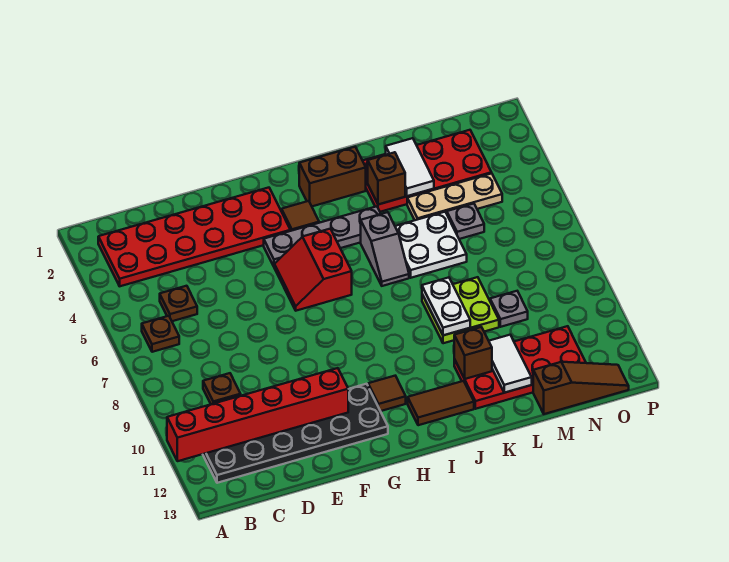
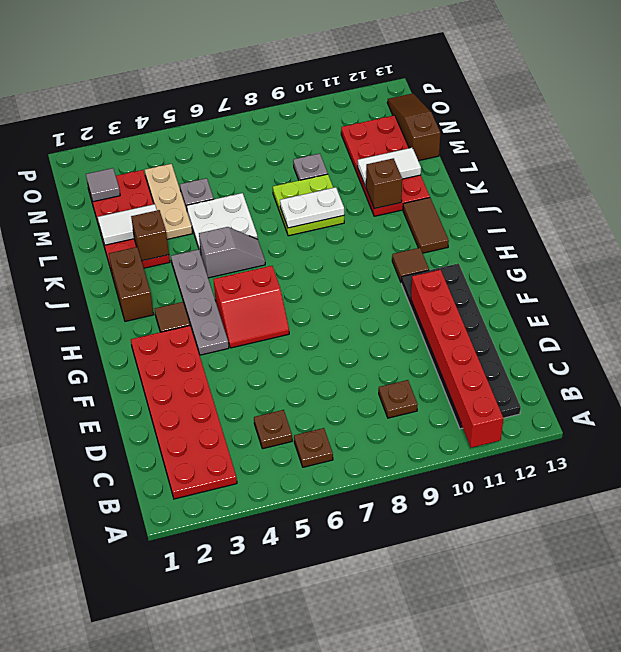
none -> grey tile N2 level 2

